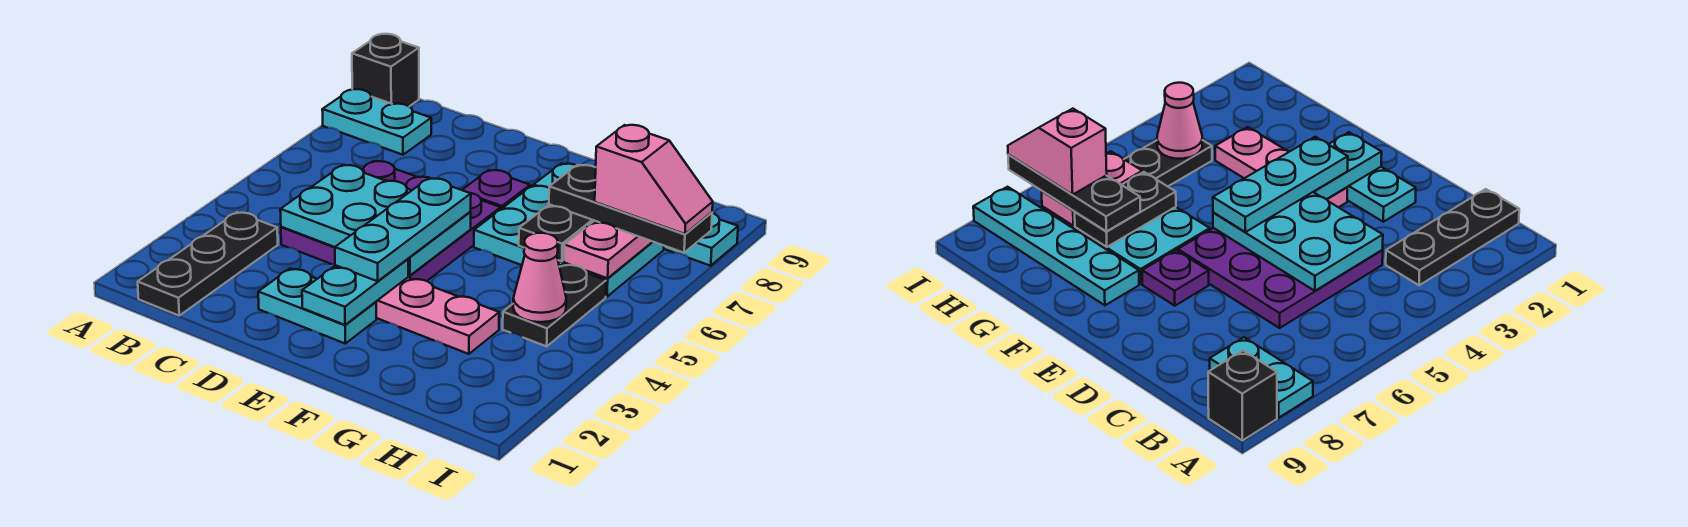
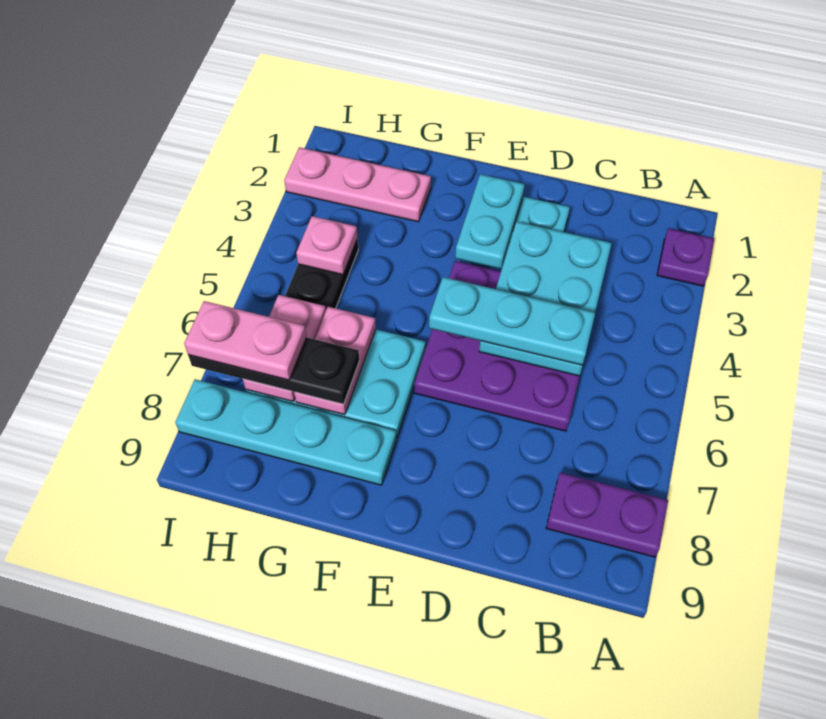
cyan plate A8:B8 level 1 -> purple plate A8:B8 level 1
black brick A9 level 1 -> none
black plate B1:B3 level 1 -> none
cyan plate C4:E5 level 2 -> cyan plate C3:D5 level 2
pink plate E3:G3 level 1 -> pink plate G2:I2 level 1
cyan plate E3:E5 level 3 -> cyan plate C5:E5 level 3
purple plate E7 level 1 -> purple plate A2 level 1
black plate G6:G7 level 2 -> pink plate G6:G7 level 2
pink cone H4 level 2 -> pink plate H4 level 2
pink slope H7:I7 level 4 top H -> pink plate H7:I7 level 4

